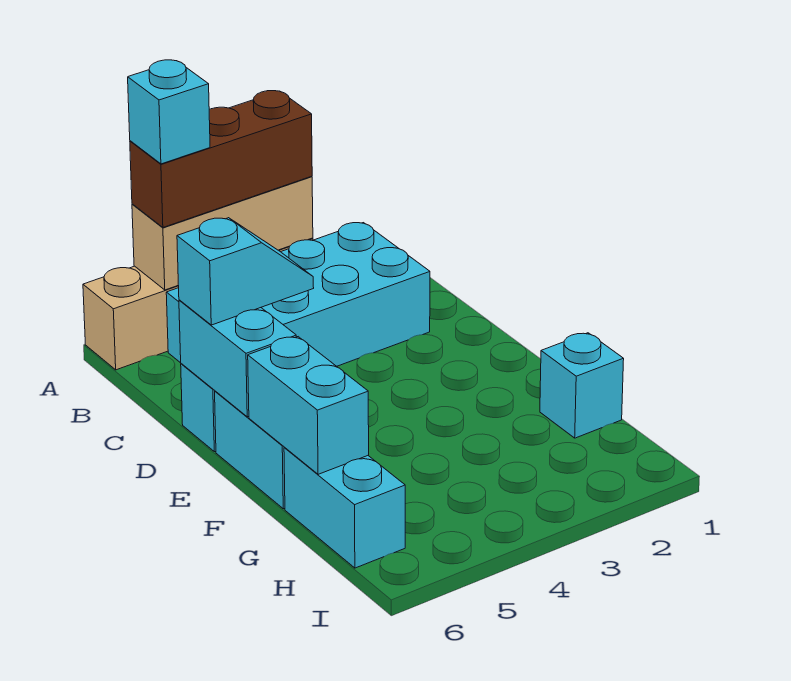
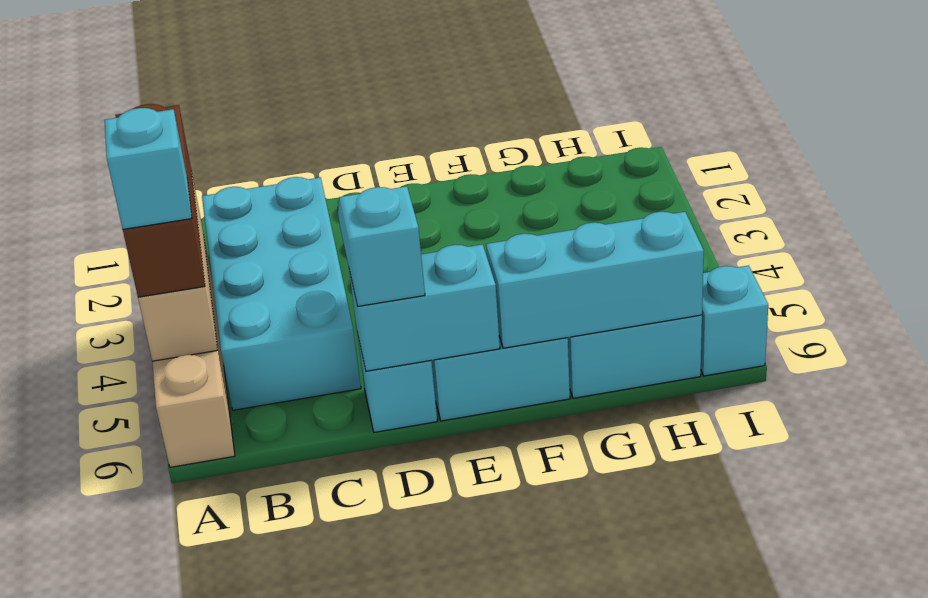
cyan brick F6:G6 level 2 -> cyan brick F6:H6 level 2
cyan brick G1 level 1 -> cyan brick I6 level 1

